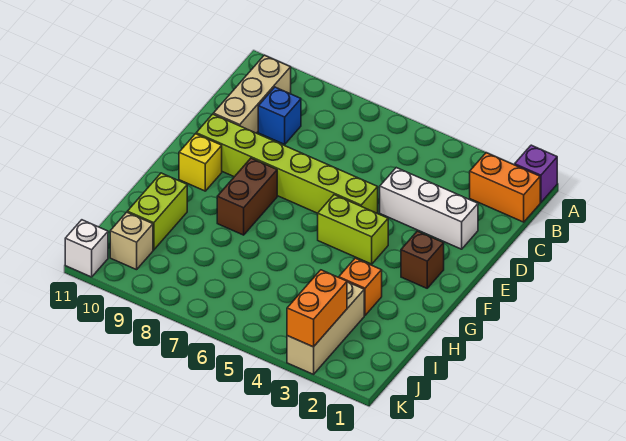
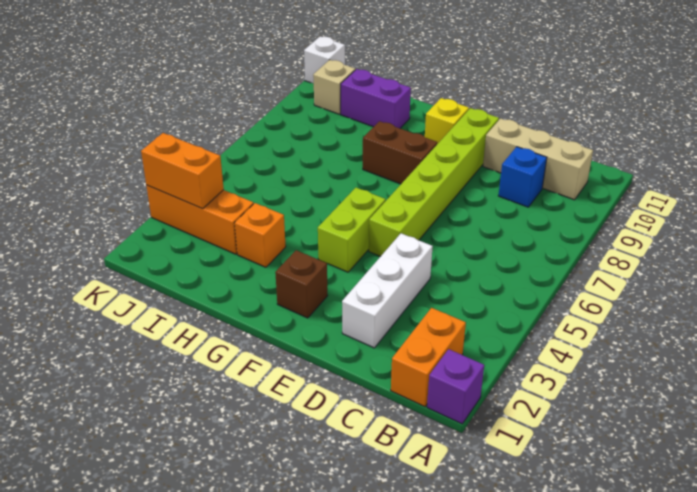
lime brick H10:I10 level 1 -> purple brick H10:I10 level 1
tan brick I3:K3 level 1 -> orange brick I3:K3 level 1

